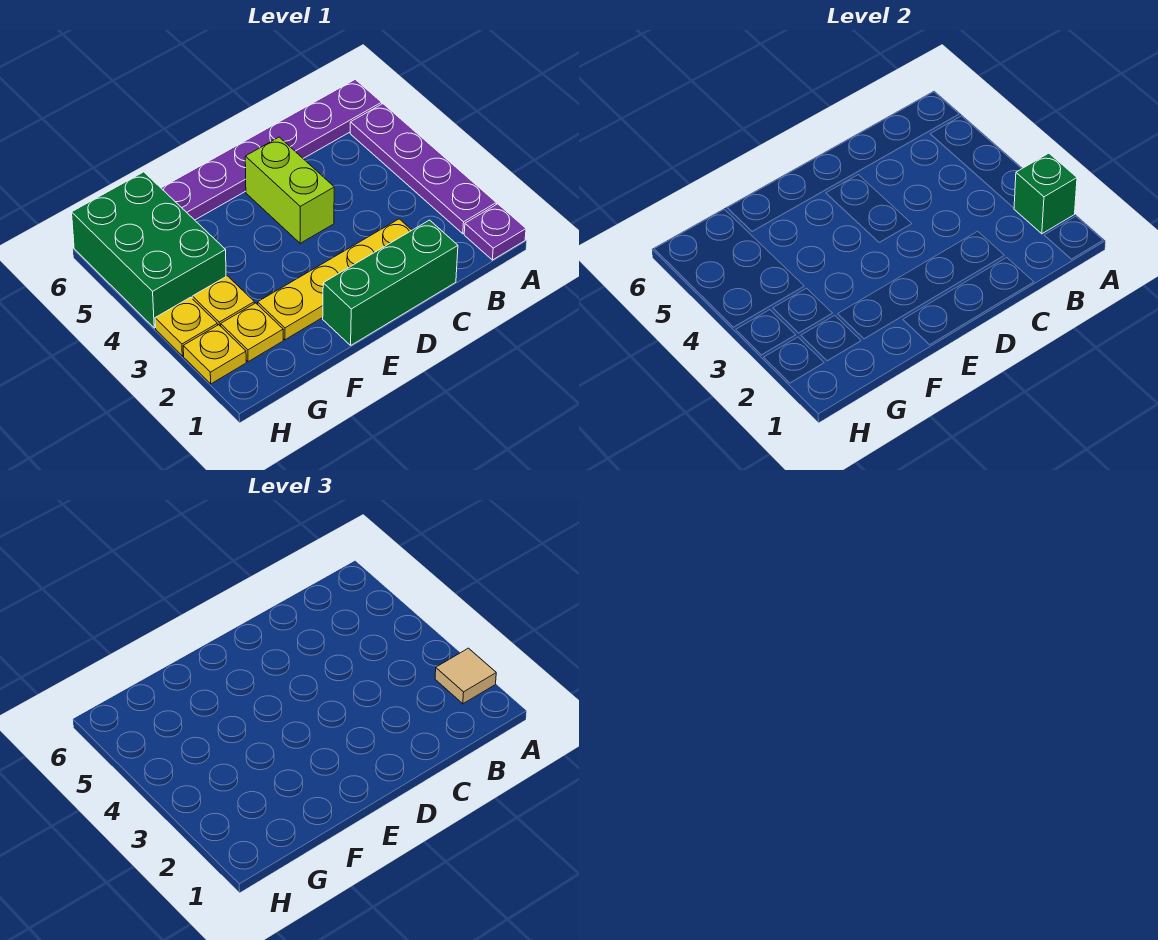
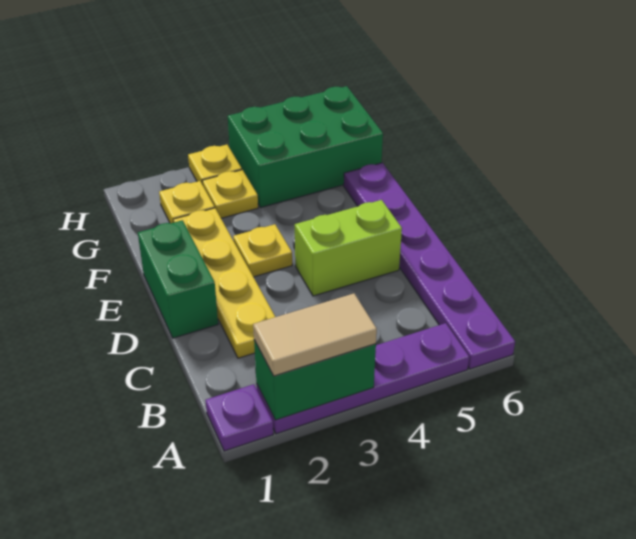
green brick A2 level 2 -> green brick A2:A3 level 2
tan tile A2 level 3 -> tan tile A2:A3 level 3
green brick C1:E1 level 1 -> green brick D1:E1 level 1
yellow plate H2 level 1 -> yellow plate E3 level 1

